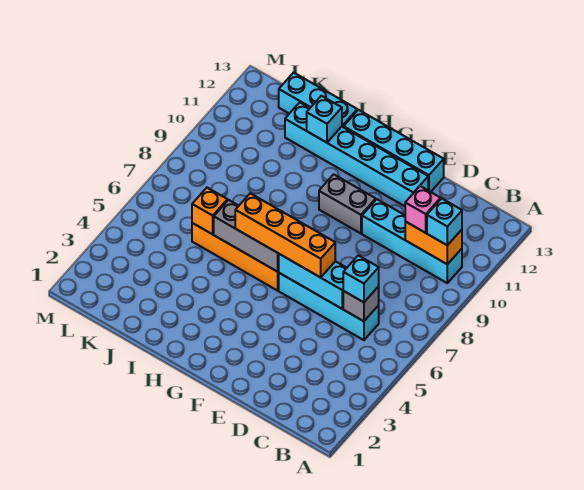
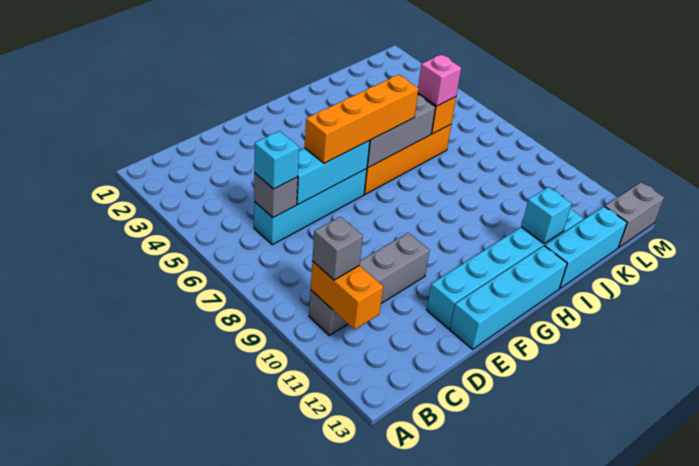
cyan brick B10:E10 level 1 -> grey brick B10:E10 level 1
orange brick B10:C10 level 2 -> orange brick B10:B11 level 2
cyan brick B10 level 3 -> grey brick B10 level 3
pink brick C10 level 3 -> pink brick J6 level 3
grey brick F10:G10 level 1 -> grey brick L13:M13 level 1

